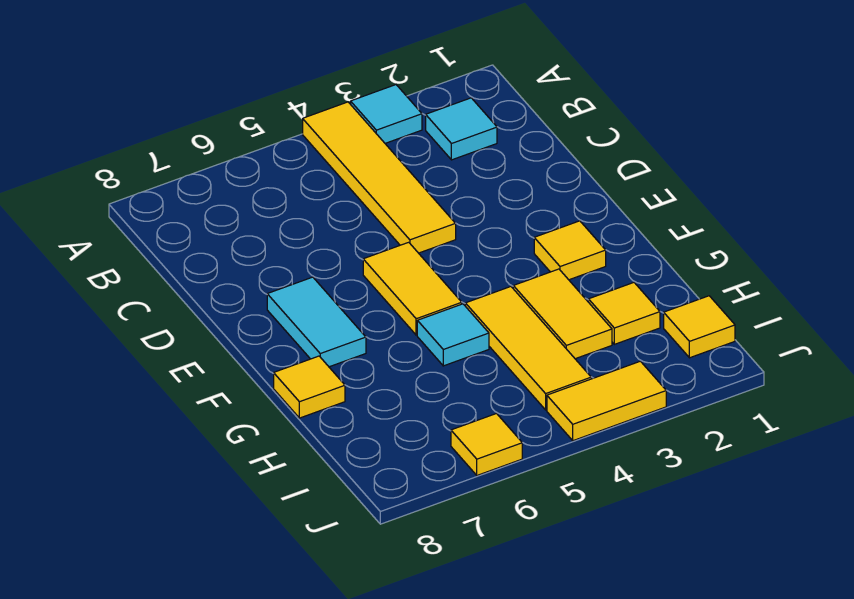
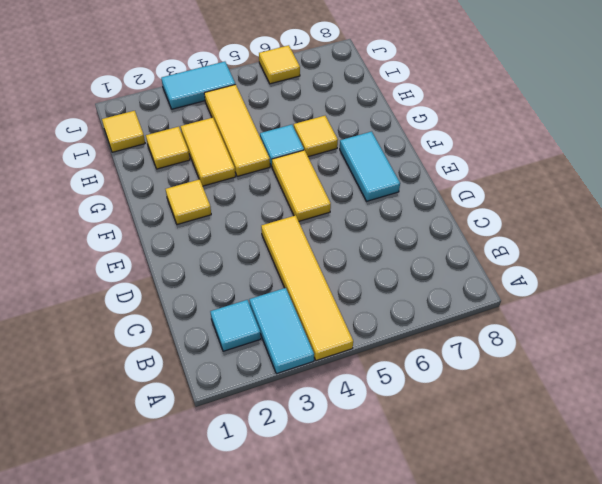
cyan tile A3 level 1 -> cyan tile A3:B3 level 1
yellow tile G8 level 1 -> yellow tile G6 level 1
yellow tile J3:J4 level 1 -> cyan tile J3:J4 level 1

